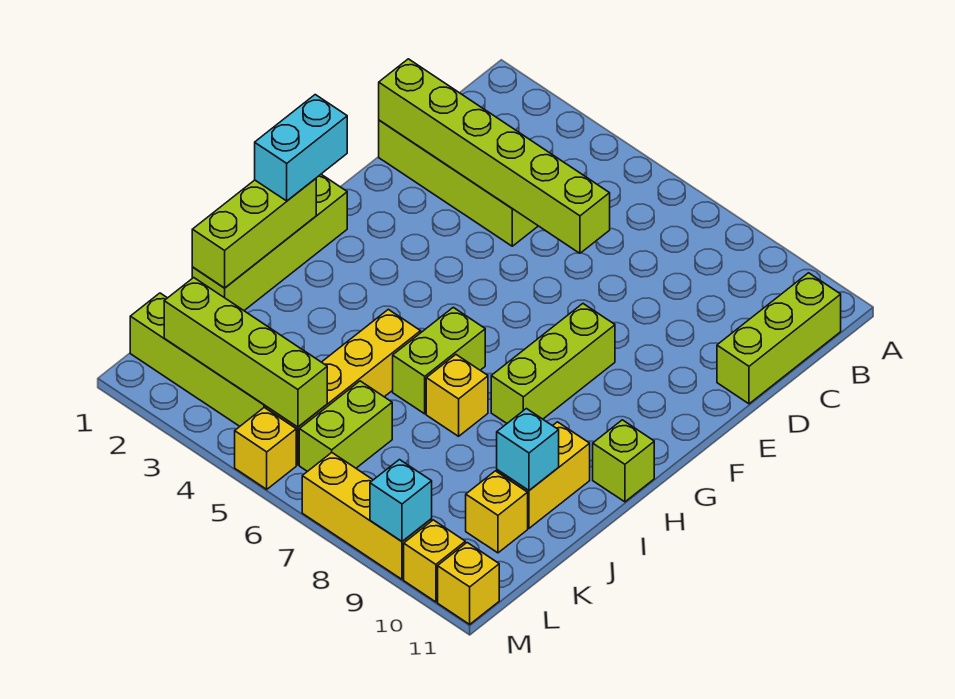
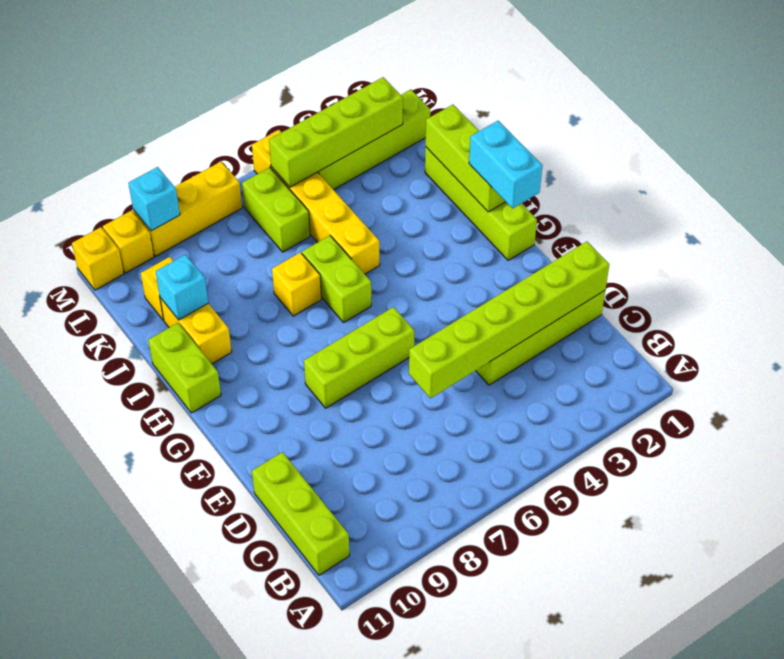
lime brick F8:H8 level 1 -> lime brick F6:F8 level 1
lime brick H11 level 1 -> lime brick H11:I11 level 1

